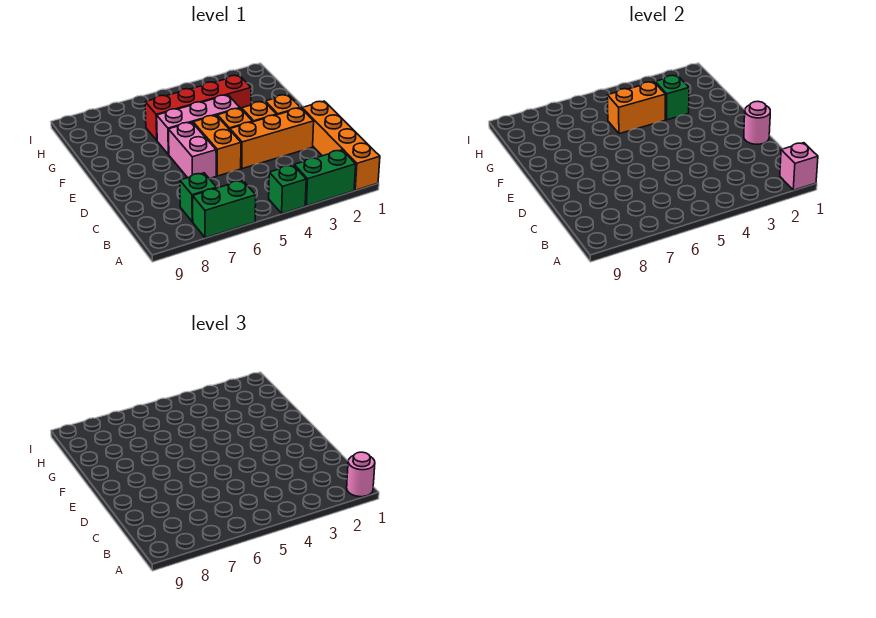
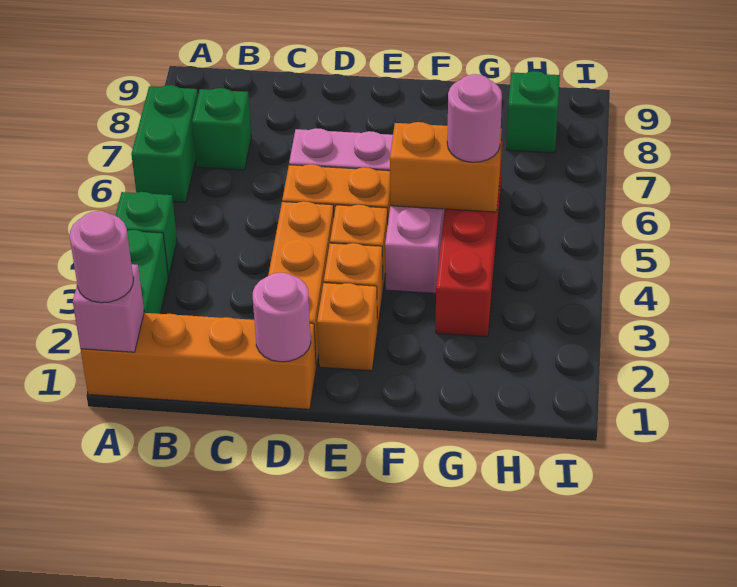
green brick G3 level 2 -> green brick H8 level 1
orange brick G4:G5 level 2 -> orange brick F5:G5 level 2
none -> pink round brick G5 level 3

